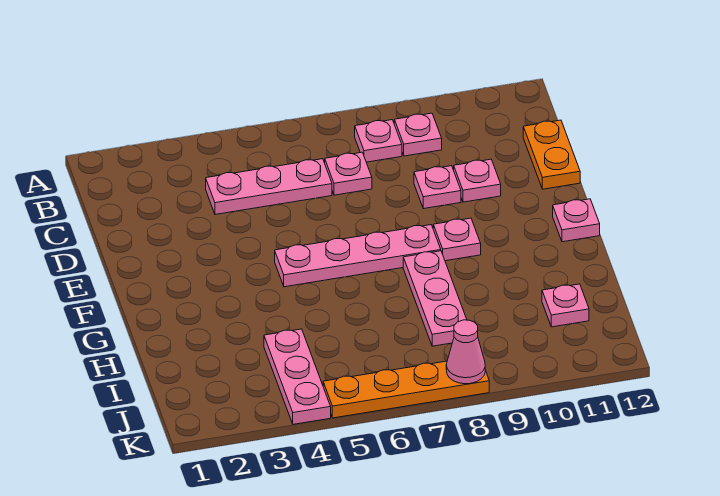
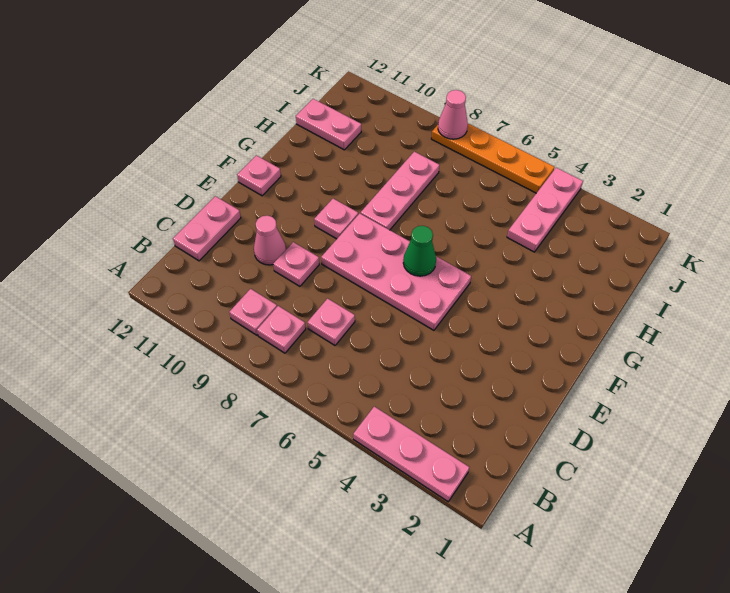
pink plate C4:C6 level 1 -> pink plate A2:A4 level 1
orange plate C12:D12 level 1 -> pink plate C12:D12 level 1
pink plate D10 level 1 -> pink cone D10 level 1
pink plate F5:F8 level 1 -> pink plate E5:F8 level 1
none -> green cone F6 level 2
pink plate I11 level 1 -> pink plate I11:I12 level 1

